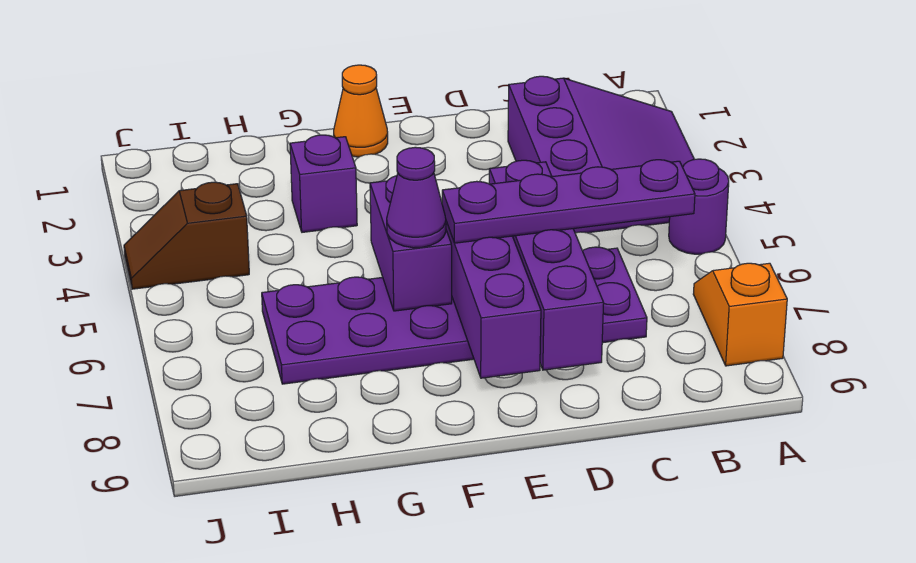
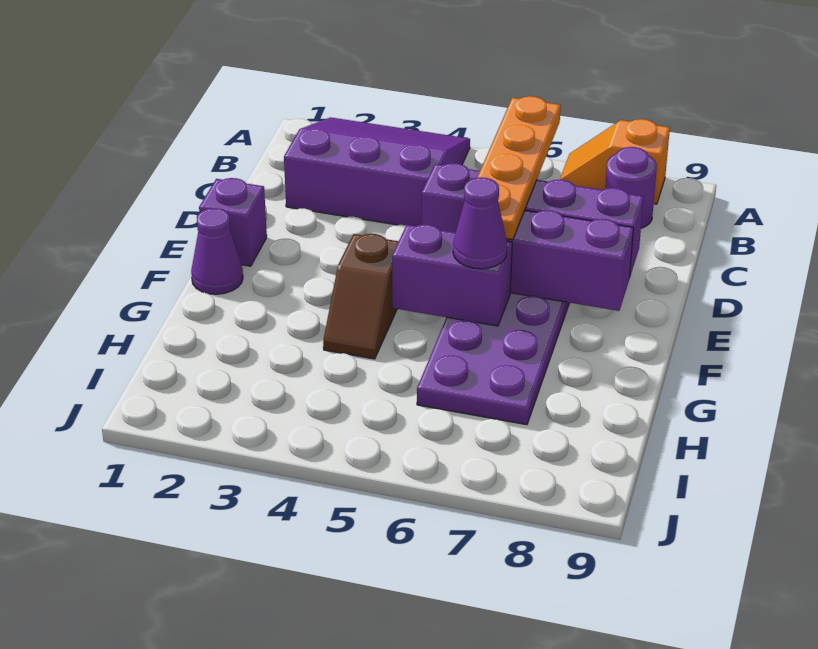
purple round brick A5 level 1 -> purple round brick B8 level 1
purple plate B6:E6 level 3 -> orange plate B6:E6 level 3
orange cone F1 level 1 -> purple cone F1 level 1
purple brick G3 level 1 -> purple brick E1 level 1
brown slope I4:J4 level 1 top I -> brown slope F4:G4 level 1 top F

